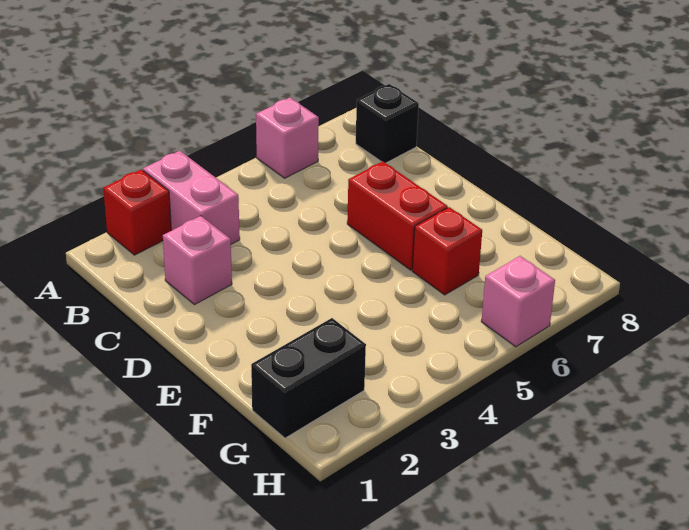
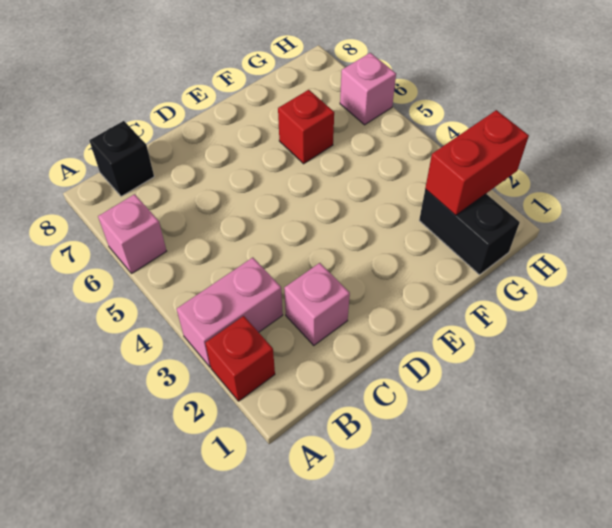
red brick D6:E6 level 1 -> red brick G2:H2 level 2

